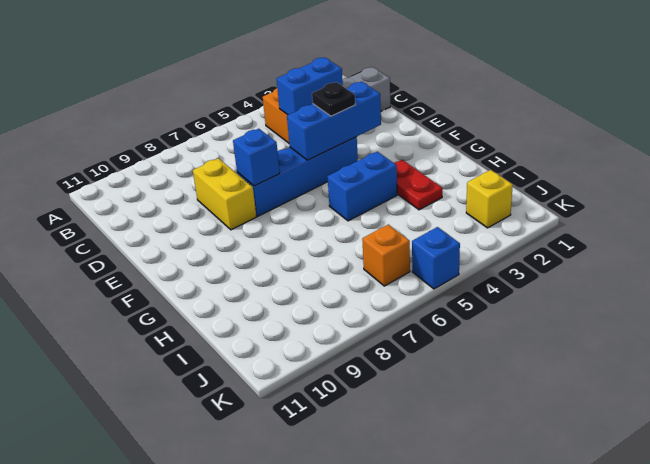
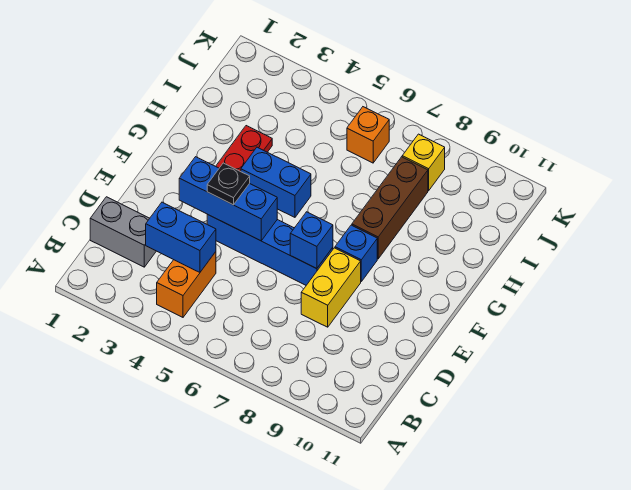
none -> brown brick G8:I8 level 1
yellow brick J2 level 1 -> yellow brick J8 level 1
blue brick K5 level 1 -> blue brick F8 level 1

